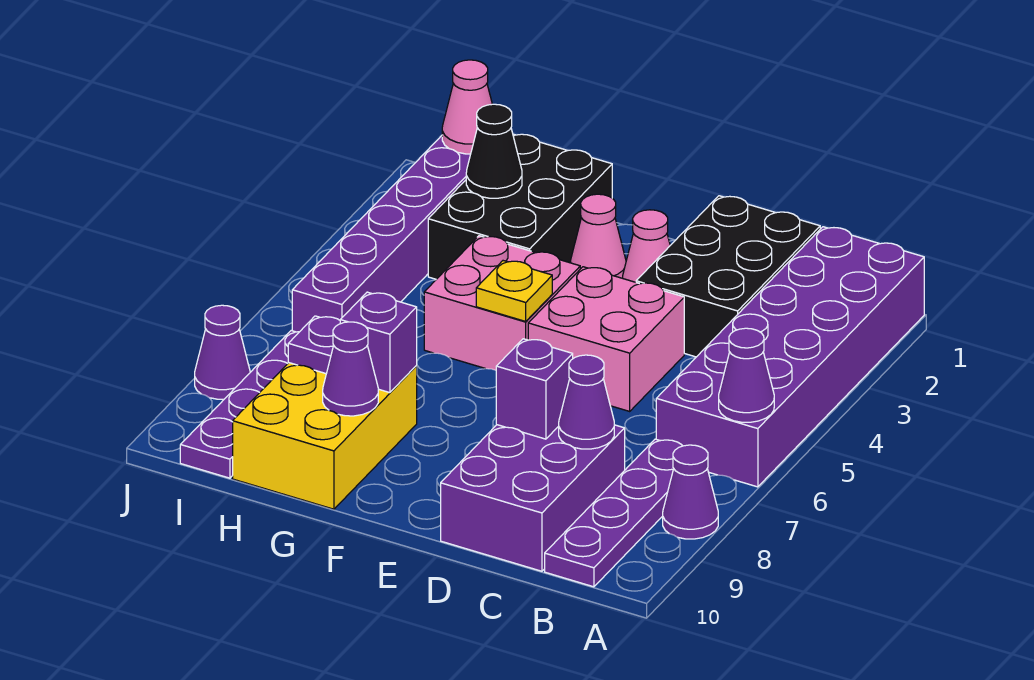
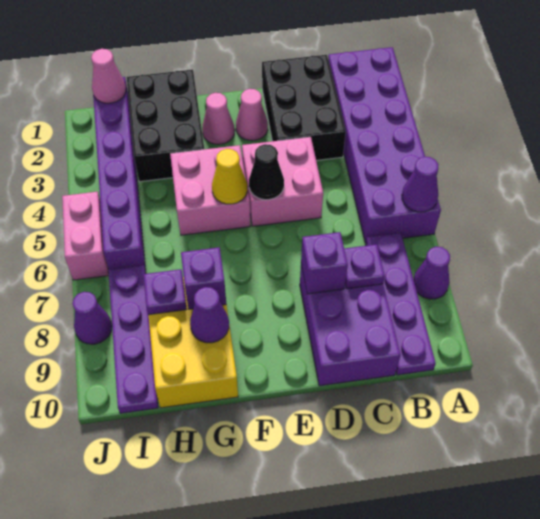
purple cone C8 level 2 -> purple plate C8 level 2
yellow plate F5 level 2 -> yellow cone F5 level 2
black cone H2 level 2 -> black cone E5 level 2
none -> pink brick J5:J6 level 1

